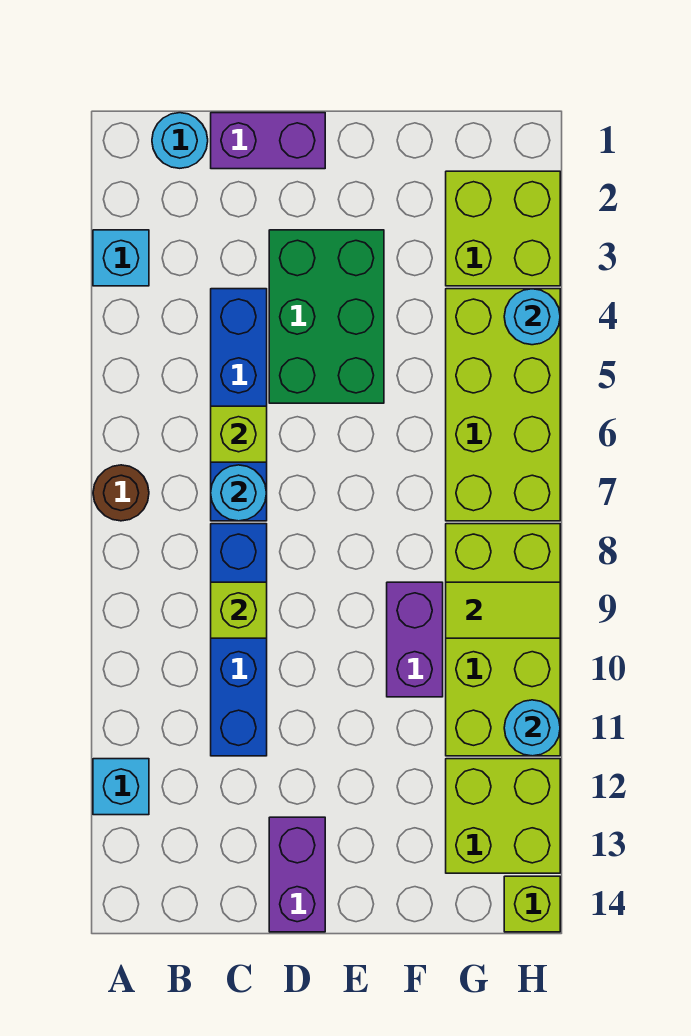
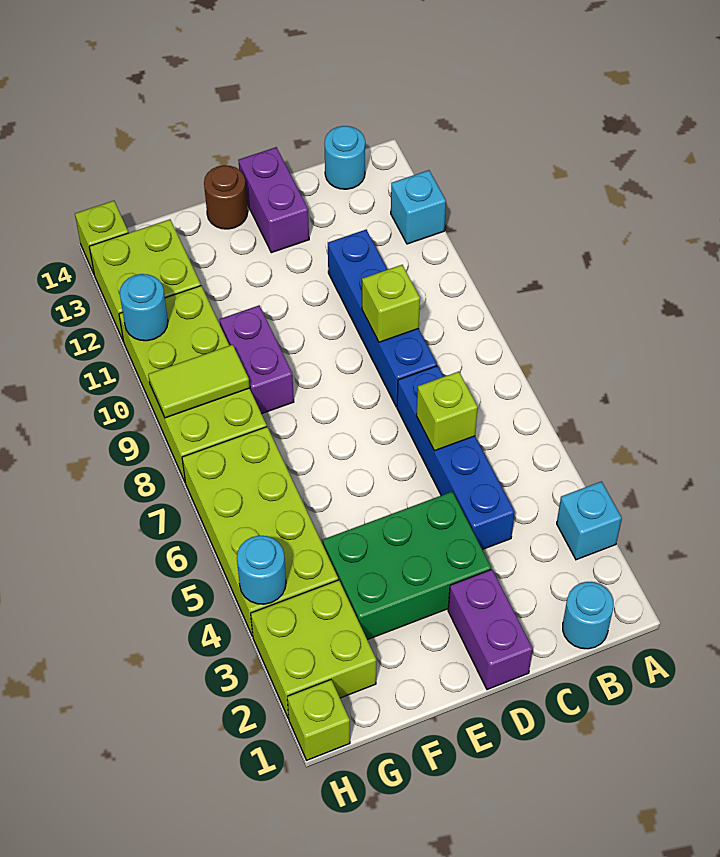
brown round brick A7 level 1 -> brown round brick E14 level 1
purple brick C1:D1 level 1 -> purple brick D1:D2 level 1
cyan round brick C7 level 2 -> cyan round brick B14 level 1
green brick D3:E5 level 1 -> green brick D3:F4 level 1
none -> lime brick H1 level 1

